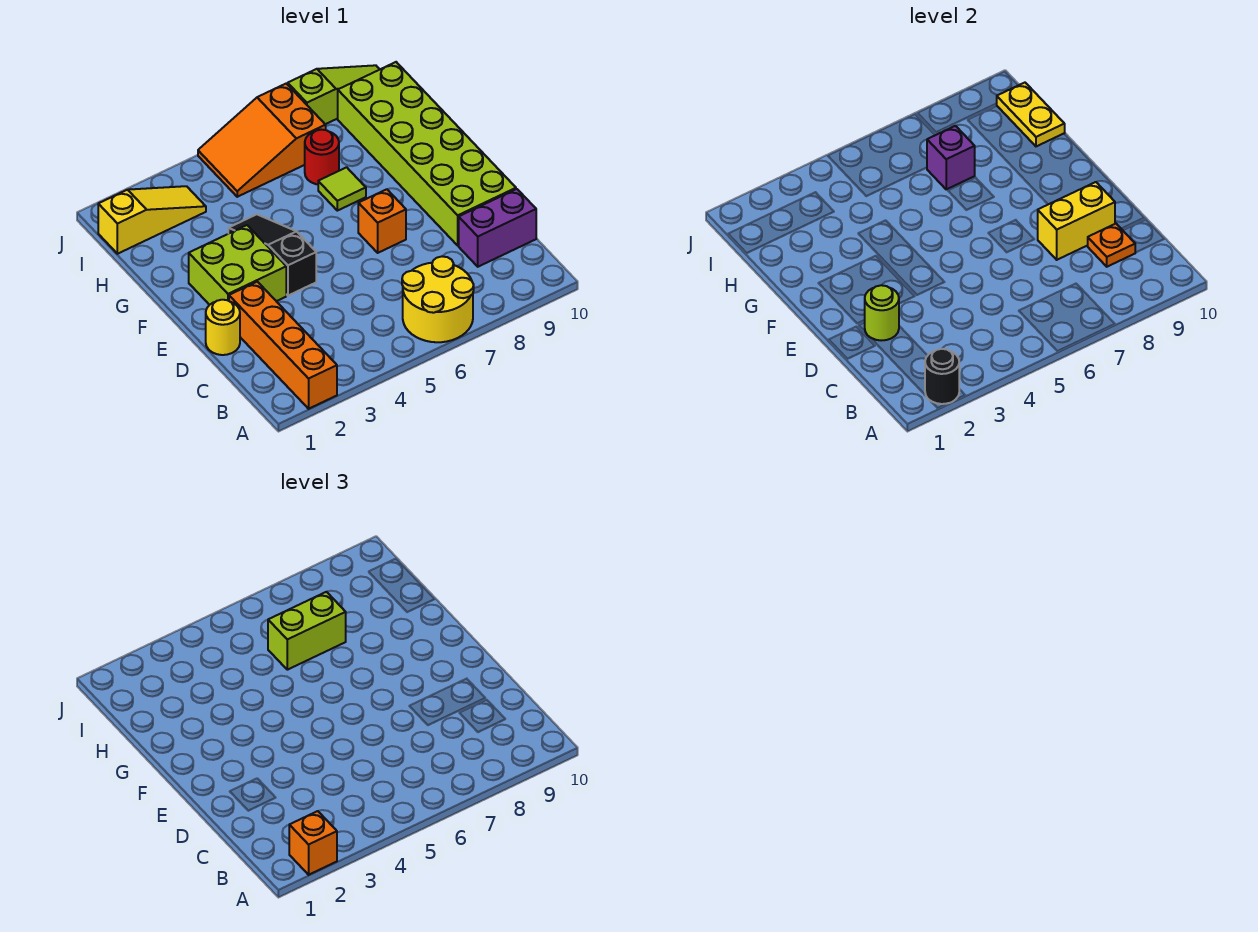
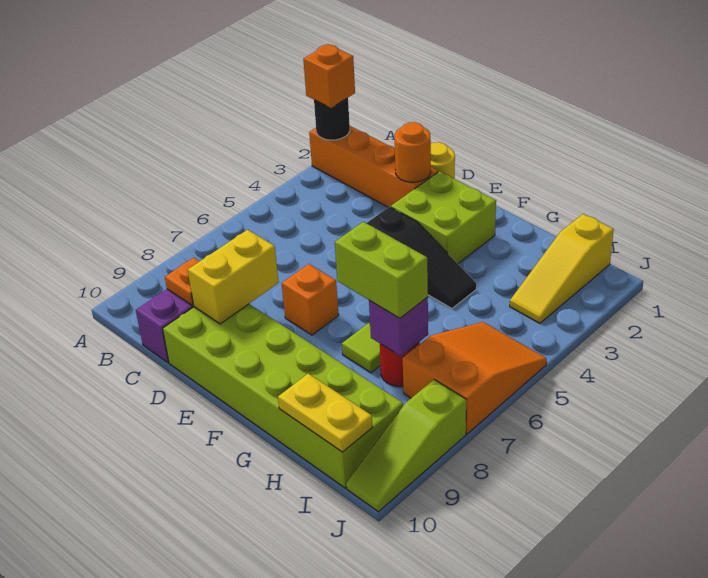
yellow round brick A6:B7 level 1 -> none
lime round brick D2 level 2 -> orange round brick D2 level 2
lime brick H6:H7 level 3 -> lime brick G7:H7 level 3

